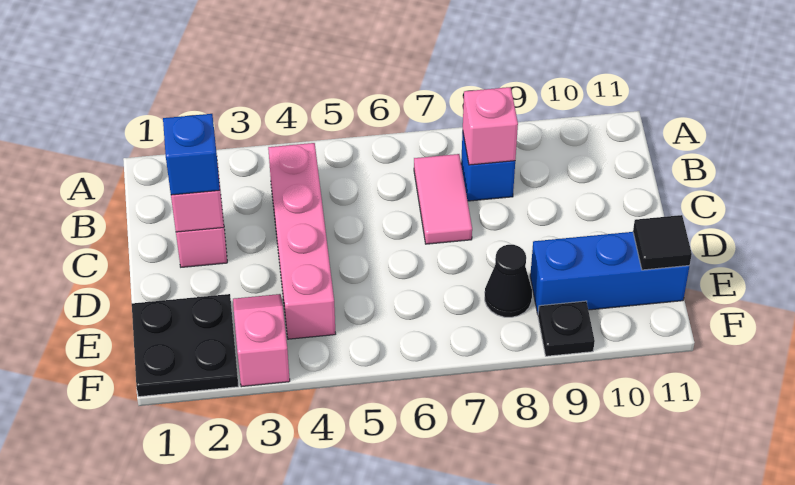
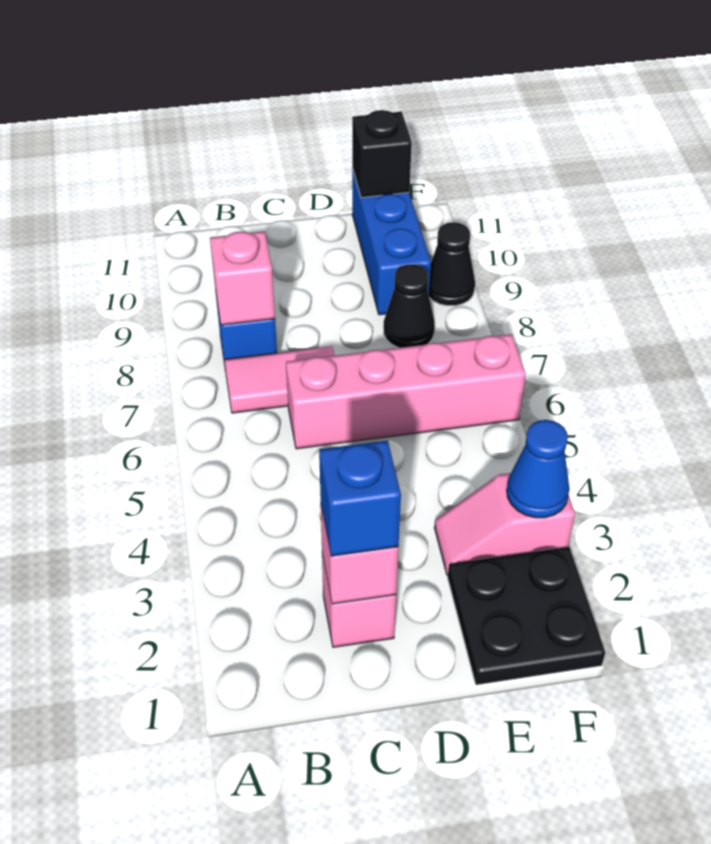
pink brick B4:E4 level 1 -> pink brick C6:F6 level 1
black tile E11 level 2 -> black brick E11 level 2
none -> blue cone F3 level 2
black plate F9 level 1 -> black cone F9 level 1

